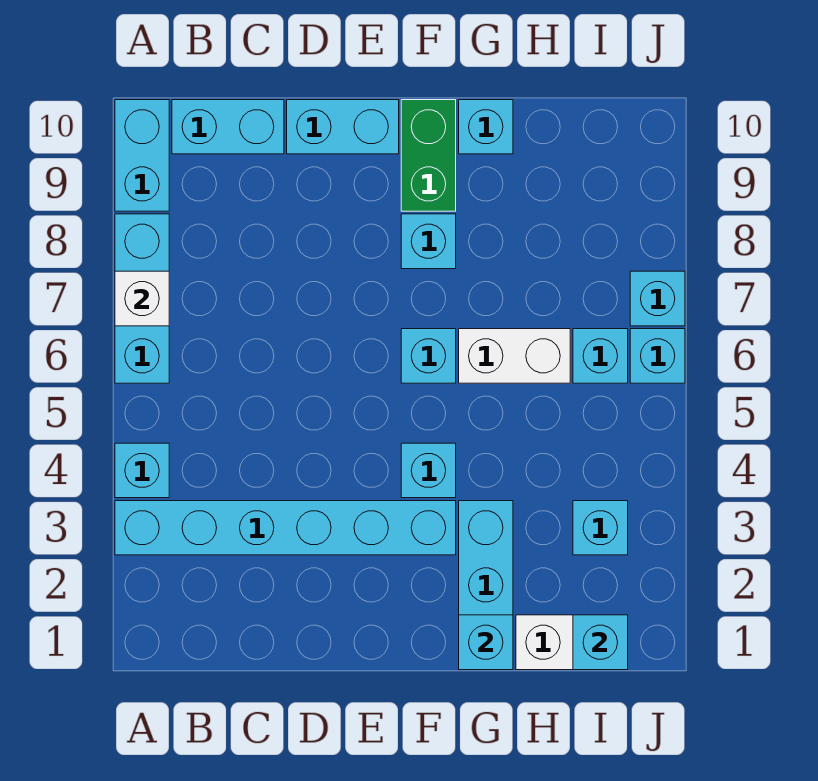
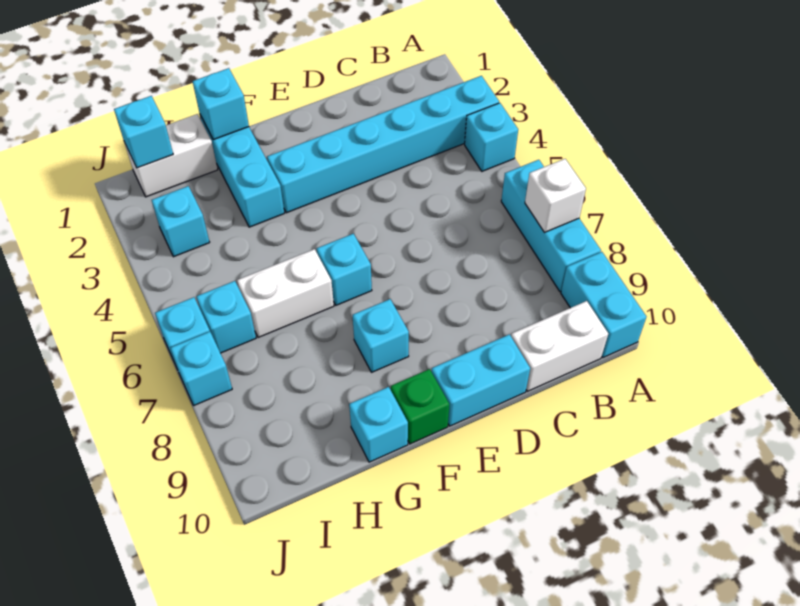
cyan brick B10:C10 level 1 -> white brick B10:C10 level 1
cyan brick F4 level 1 -> none
green brick F9:F10 level 1 -> green brick F10 level 1

